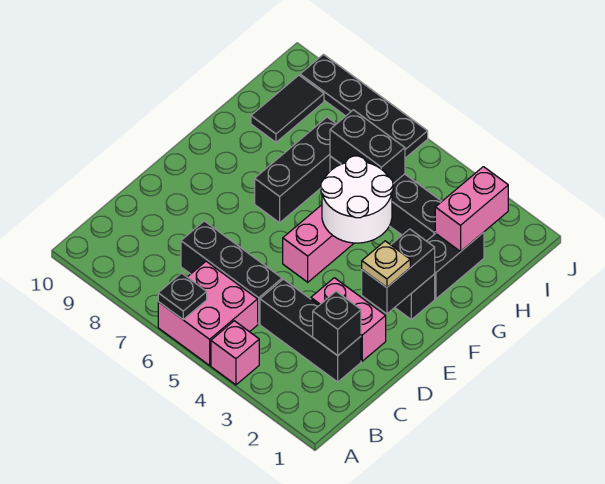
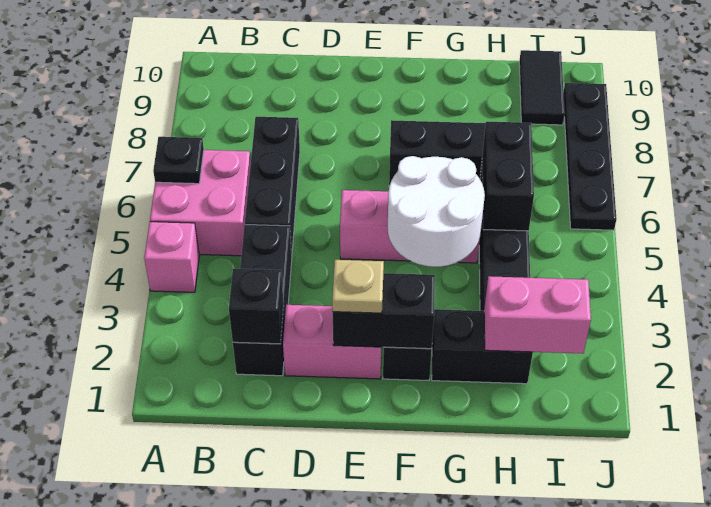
pink brick D2:D3 level 1 -> pink brick D2:E2 level 1
black tile H9:I9 level 1 -> black tile I9:I10 level 1

